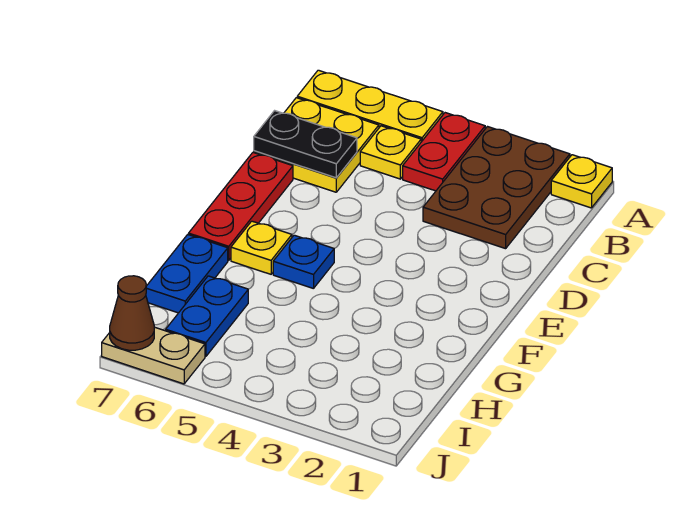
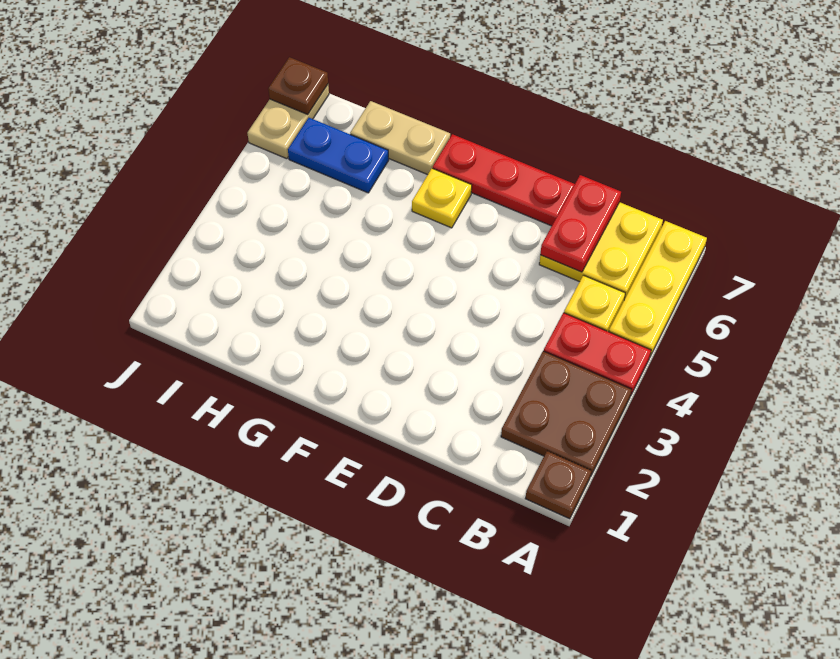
yellow plate A1 level 1 -> brown plate A1 level 1
brown plate A2:C3 level 1 -> brown plate A2:B3 level 1
black plate C6:C7 level 2 -> red plate C6:C7 level 2
blue plate F5 level 1 -> none
blue plate G7:H7 level 1 -> tan plate G7:H7 level 1
brown cone J7 level 2 -> brown plate J7 level 2

